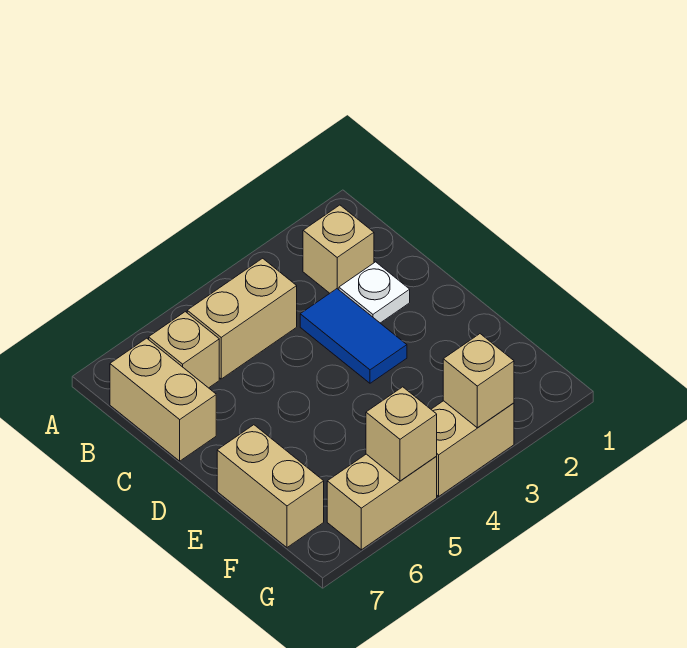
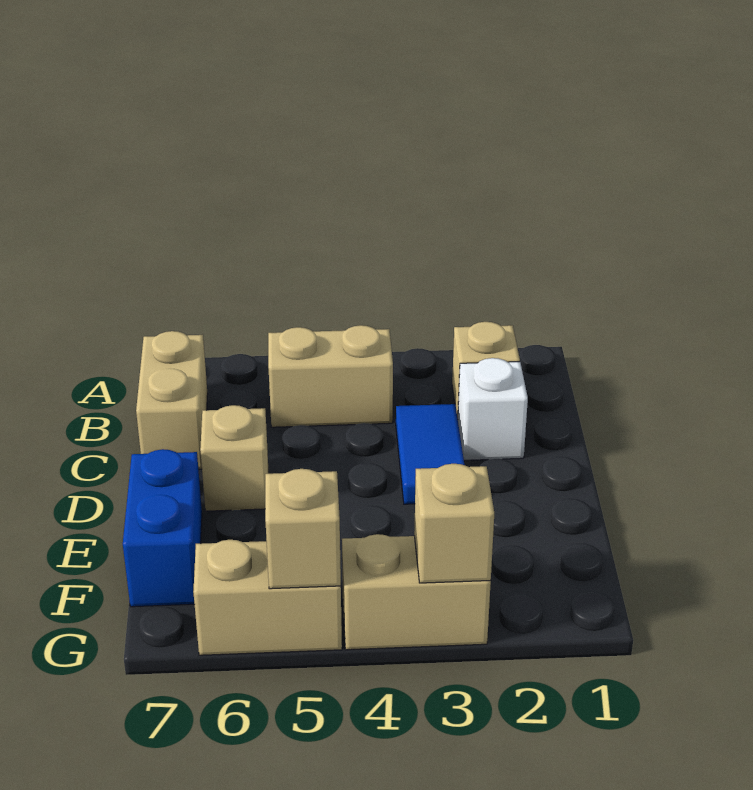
tan brick B6 level 1 -> tan brick D6 level 1
white plate C2 level 1 -> white brick C2 level 1
tan brick E7:F7 level 1 -> blue brick E7:F7 level 1

